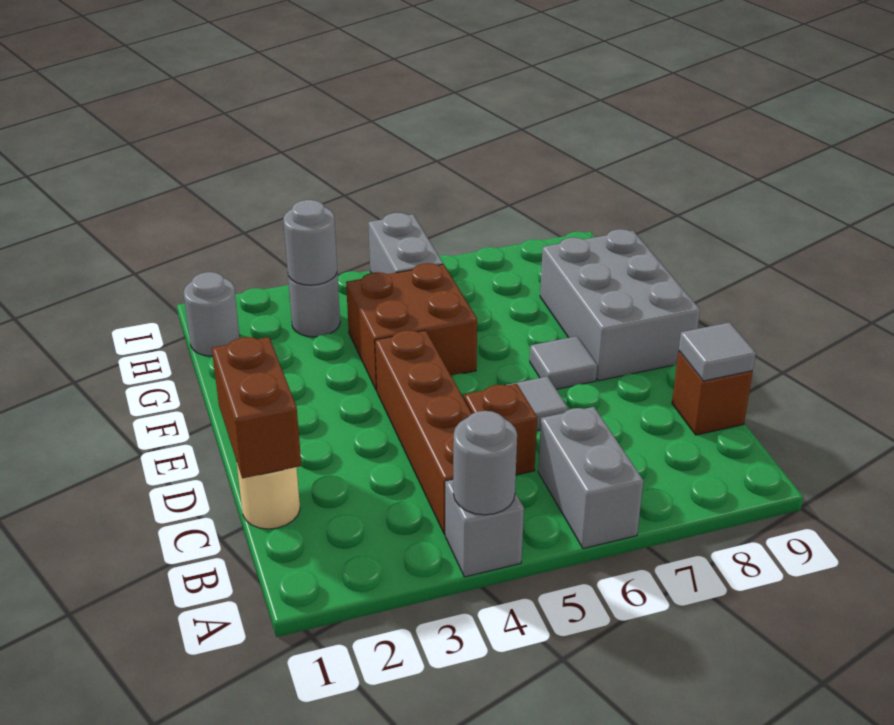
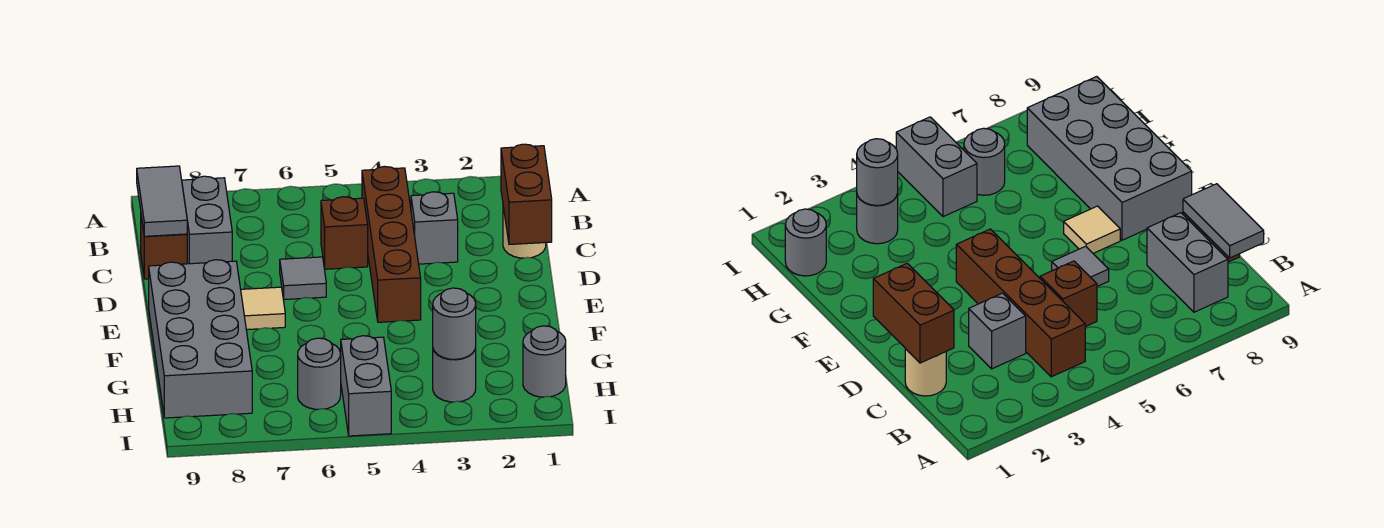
grey brick A4 level 1 -> grey brick C3 level 1
grey round brick A4 level 2 -> grey round brick H6 level 1
grey brick A6:B6 level 1 -> grey brick B8:C8 level 1
grey tile C9 level 2 -> grey tile B9:C9 level 2
grey tile E7 level 1 -> tan tile E7 level 1
grey brick E8:G9 level 1 -> grey brick E8:H9 level 1
brown brick F4:G5 level 1 -> none

